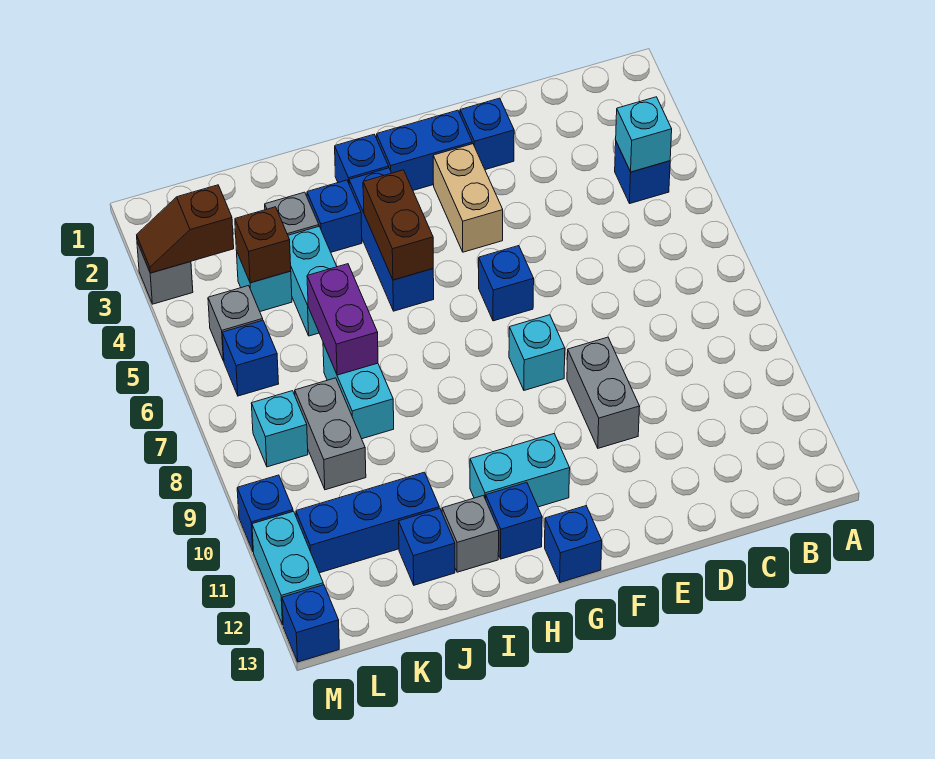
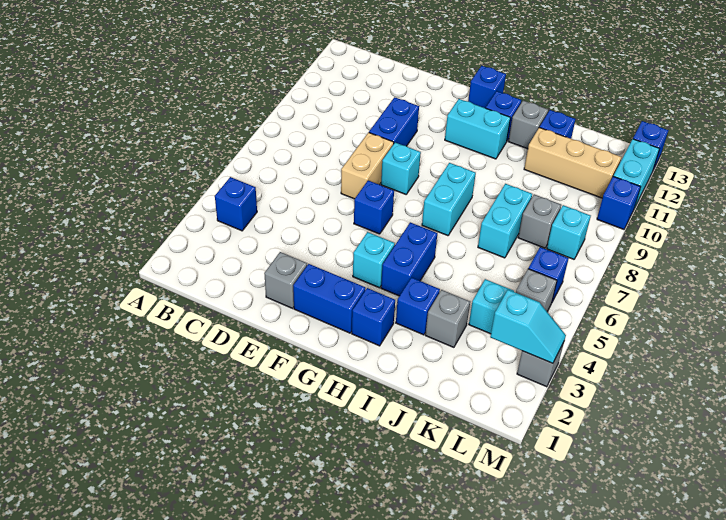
cyan brick B4 level 2 -> cyan brick G4 level 1
blue brick E2 level 1 -> grey brick E2 level 1
grey brick E9:E10 level 1 -> blue brick E9:E10 level 1
tan brick F3:F4 level 1 -> tan brick E7:E8 level 1
blue brick H3:H5 level 1 -> blue brick H4:H5 level 1
brown brick H4:H5 level 2 -> none
cyan brick J4:J5 level 1 -> cyan brick H7:H8 level 1
purple brick J6:J7 level 2 -> none
blue brick J11:L11 level 1 -> tan brick J11:L11 level 1
brown brick K4 level 2 -> none
grey brick K8:K9 level 1 -> grey brick K8 level 1
brown slope L3:M3 level 2 top L -> cyan slope L3:M3 level 2 top L

